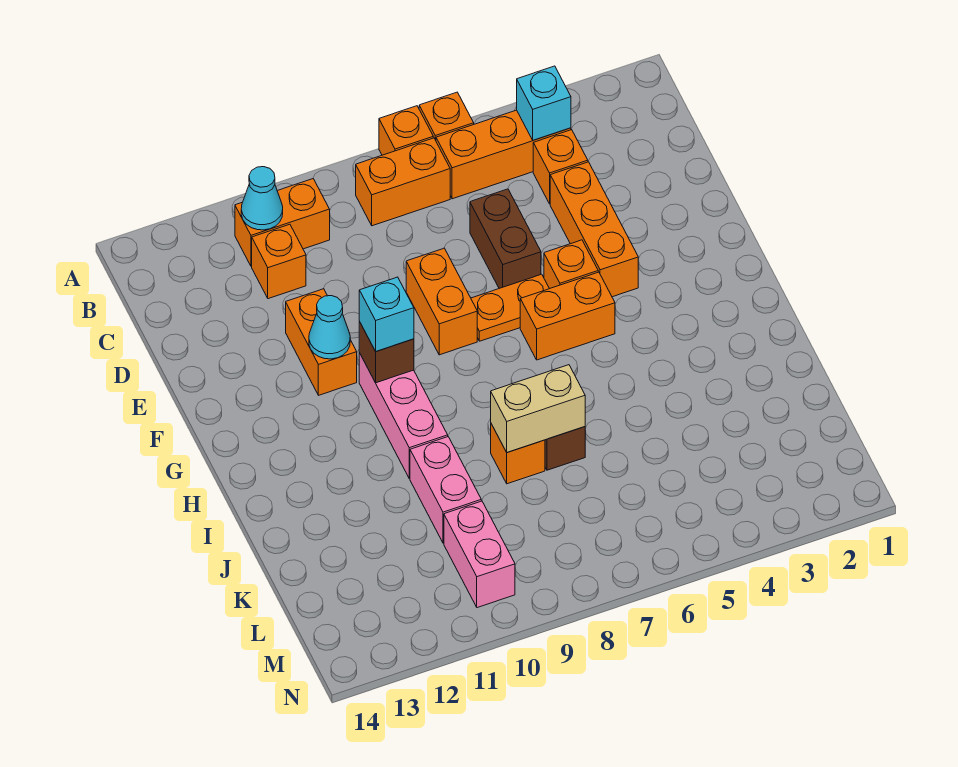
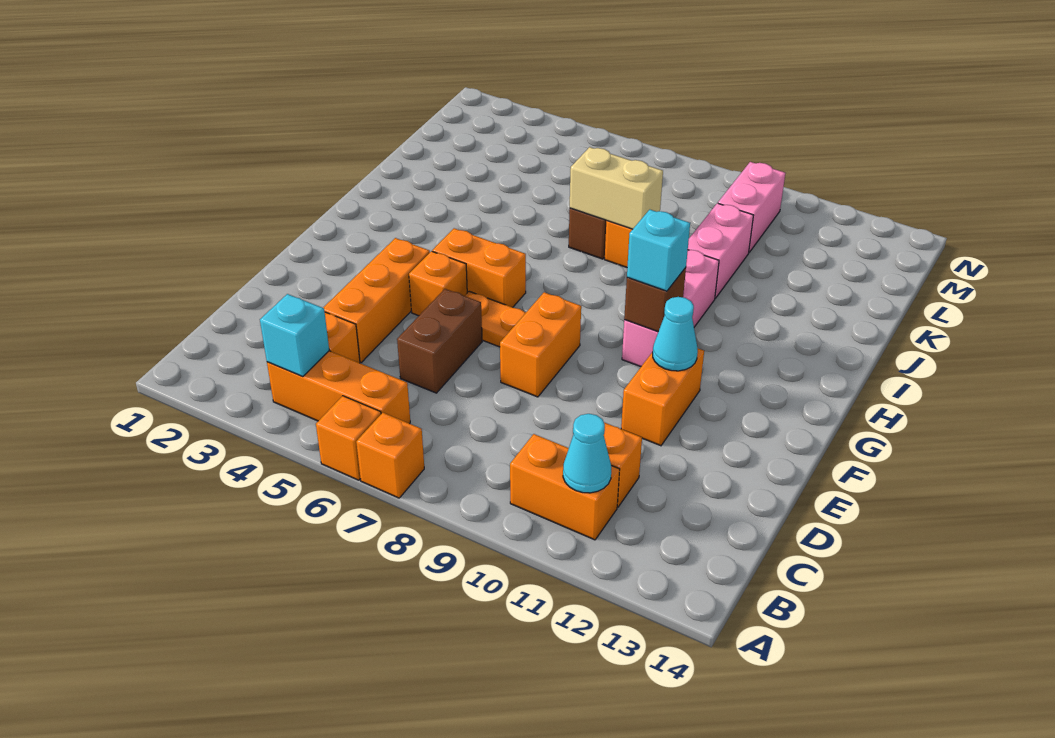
orange brick B7:B8 level 1 -> none

